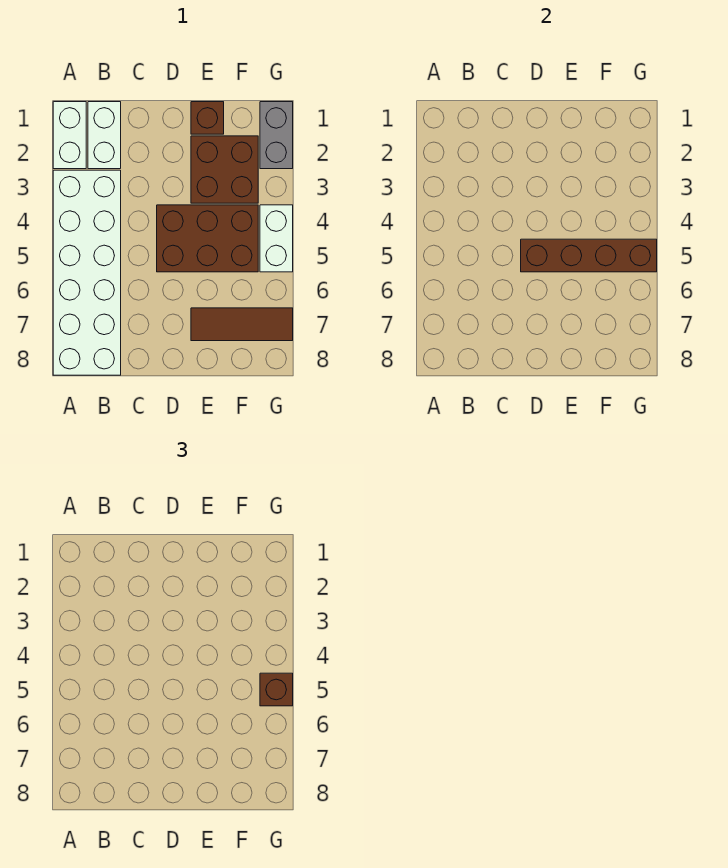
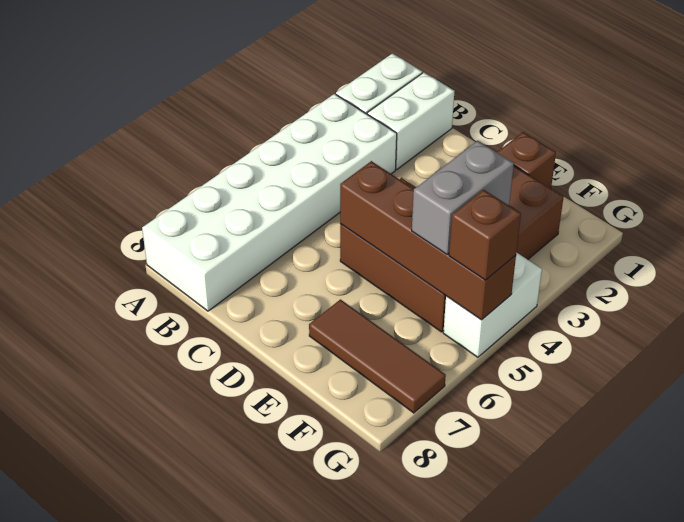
grey brick G1:G2 level 1 -> grey brick F4:F5 level 3

